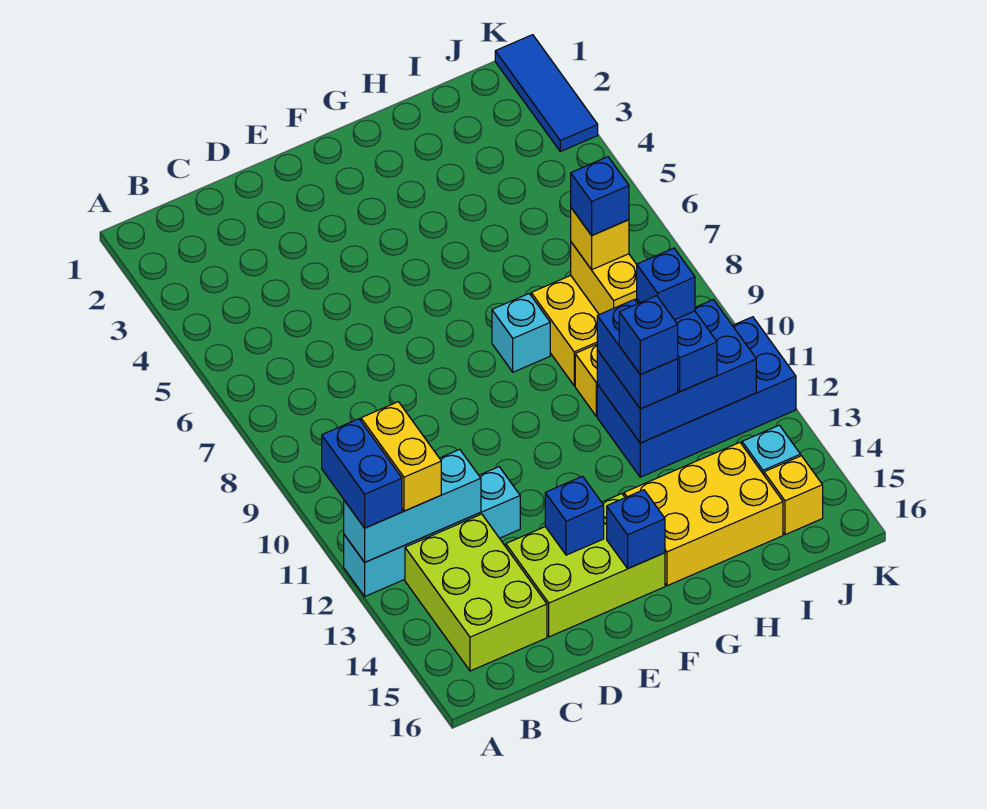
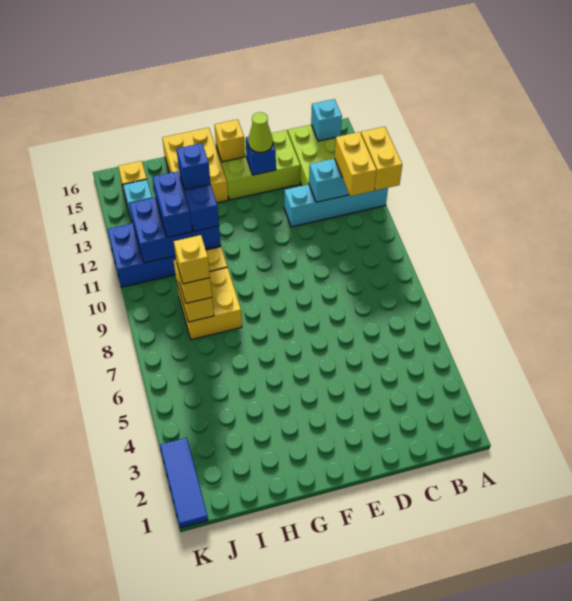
blue brick A11:A12 level 3 -> yellow brick A11:A12 level 3
none -> lime cone E14 level 3
blue brick F15 level 2 -> yellow brick F15 level 2
cyan brick G8 level 1 -> cyan brick B15 level 2
yellow brick G14:I15 level 1 -> yellow brick G14:H16 level 1
blue brick I8 level 4 -> yellow brick I8 level 4
blue brick I11 level 4 -> none

